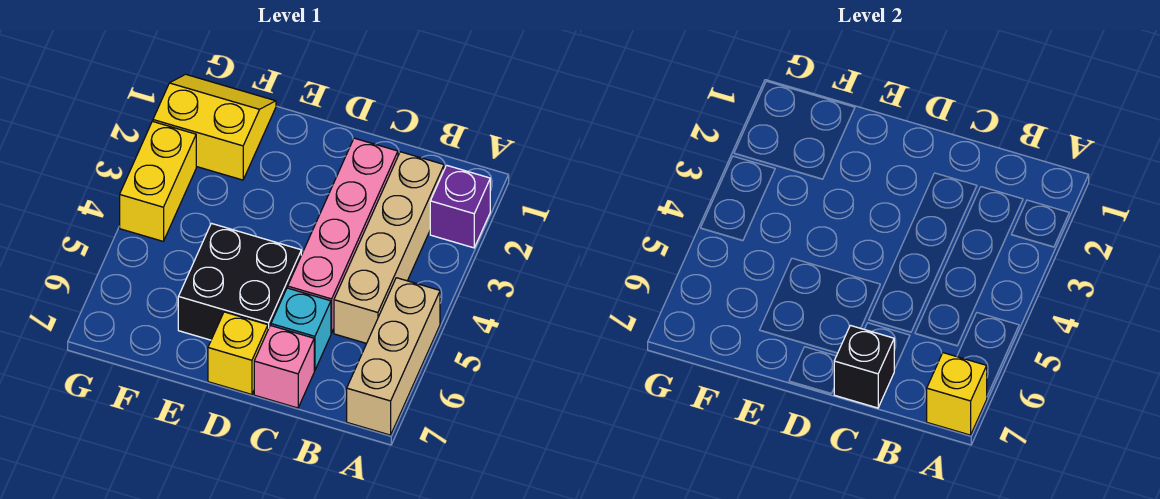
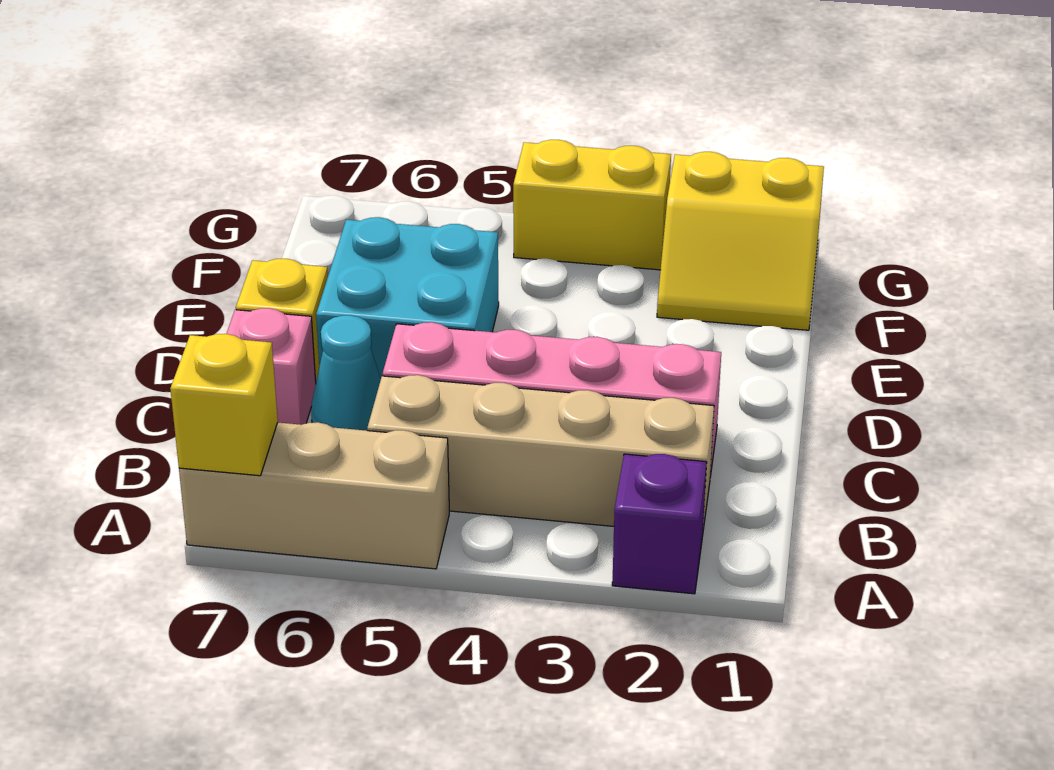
cyan brick C6 level 1 -> cyan cone C6 level 1
black brick C7 level 2 -> none
black brick D5:E6 level 1 -> cyan brick D5:E6 level 1
yellow slope F1:G2 level 1 top 2 -> yellow slope F1:G2 level 1 top G

